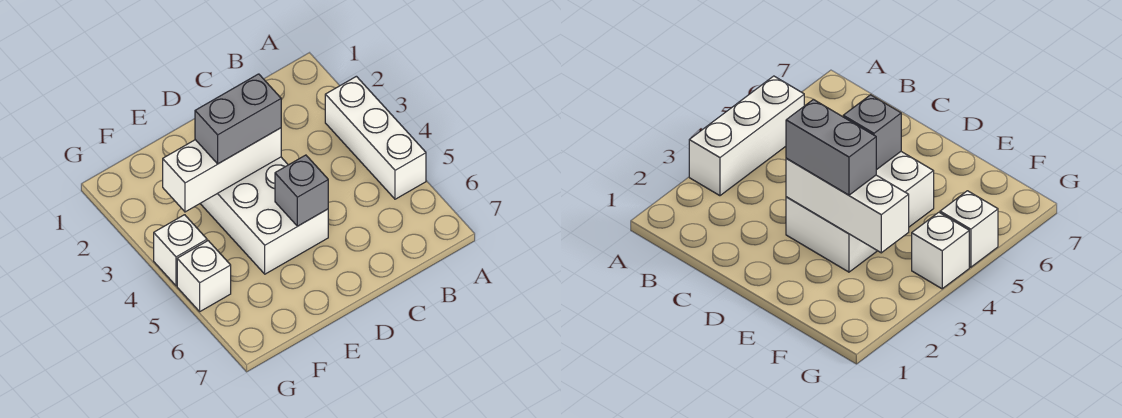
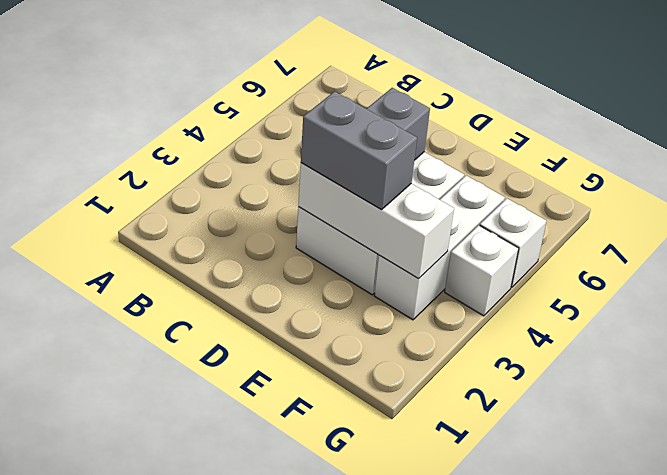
white brick A3:A5 level 1 -> white brick F3:F5 level 1

